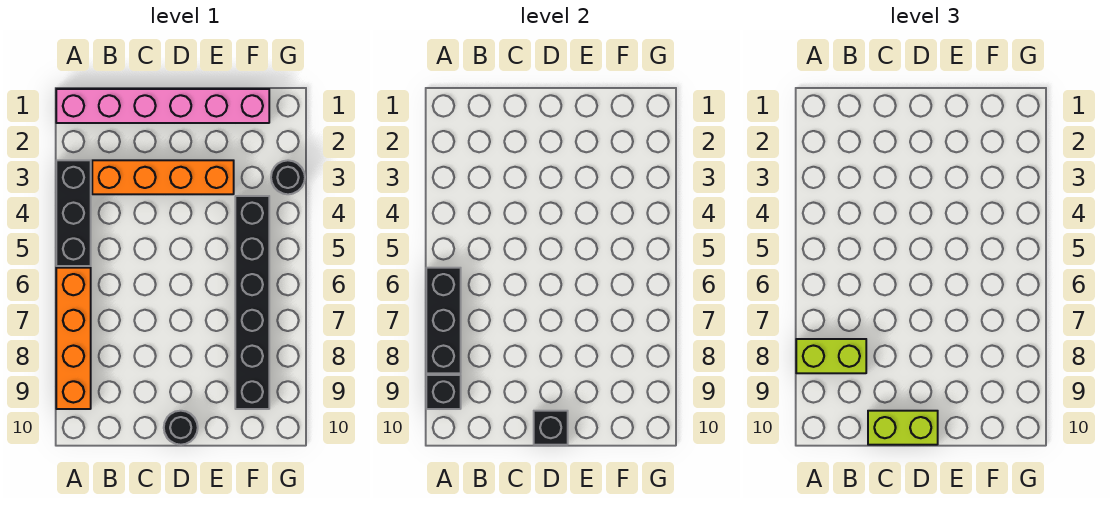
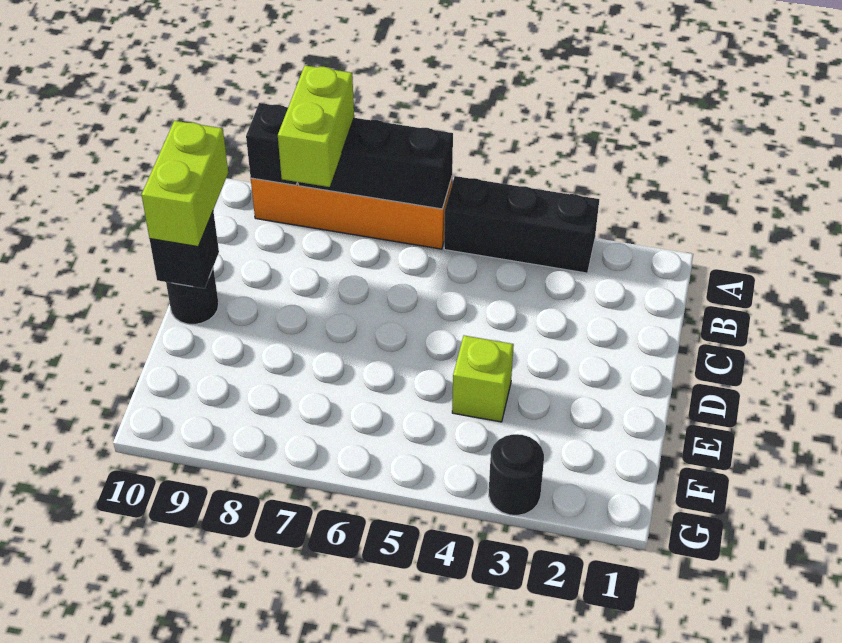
pink brick A1:F1 level 1 -> none
orange brick B3:E3 level 1 -> none
none -> lime brick E4 level 1
black brick F4:F9 level 1 -> none

